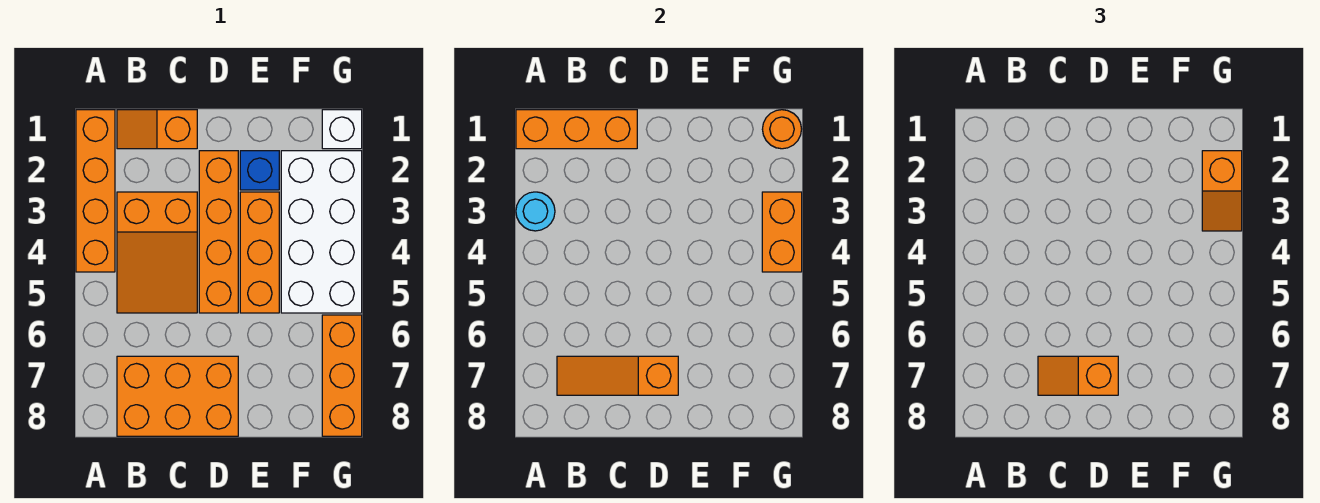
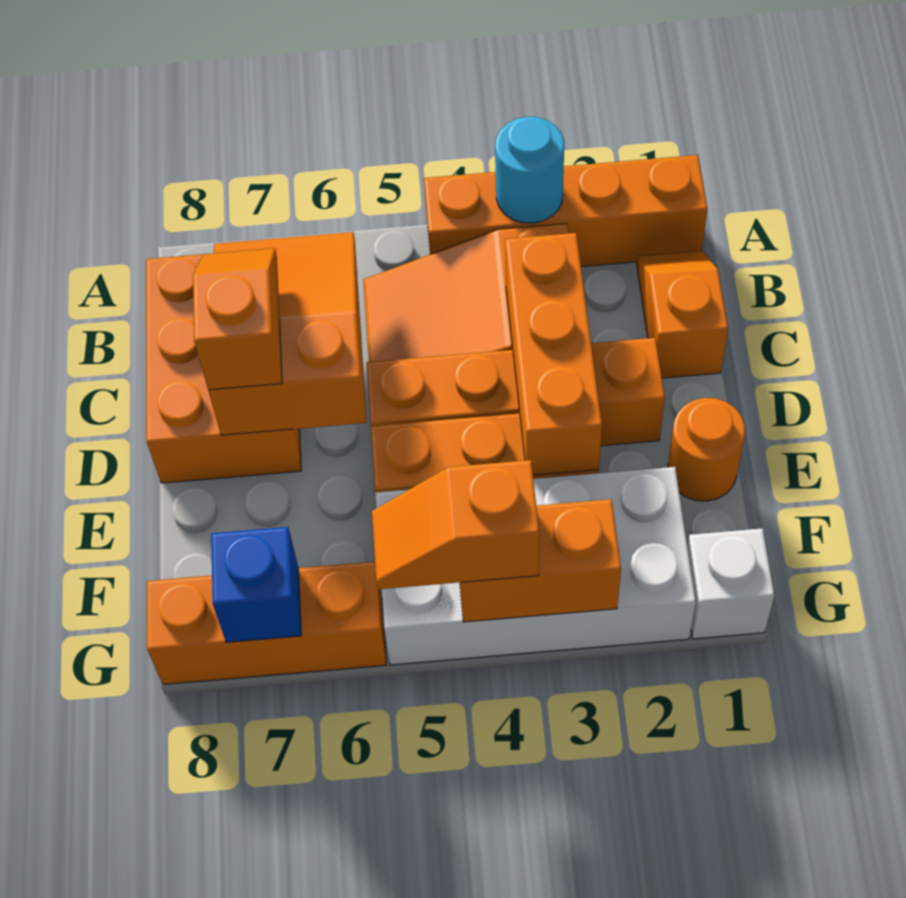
orange brick A1:C1 level 2 -> orange brick C3:E3 level 2
orange slope B7:D7 level 2 top D -> orange slope B6:D7 level 2 top D
blue brick E2 level 1 -> blue brick G7 level 2
orange round brick G1 level 2 -> orange round brick E1 level 1
orange slope G2:G3 level 3 top 2 -> orange slope G4:G5 level 3 top 4

